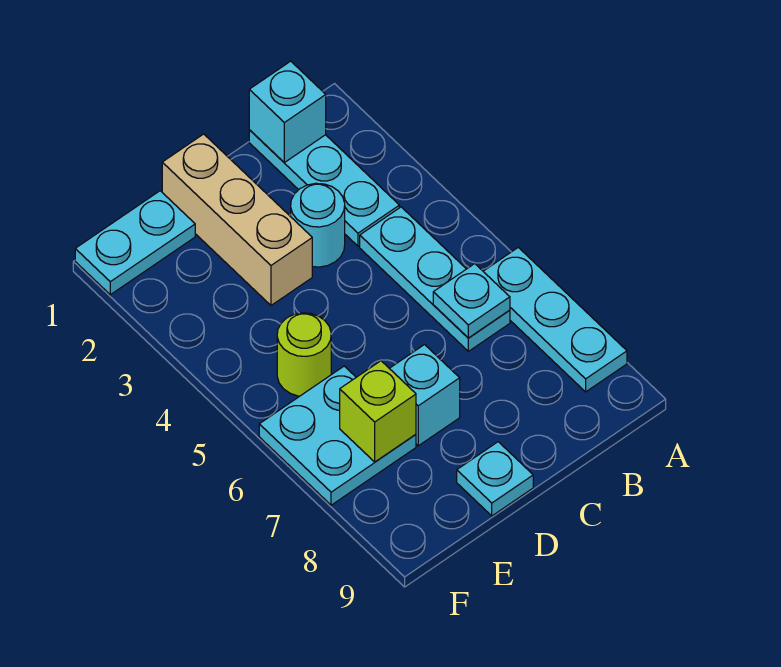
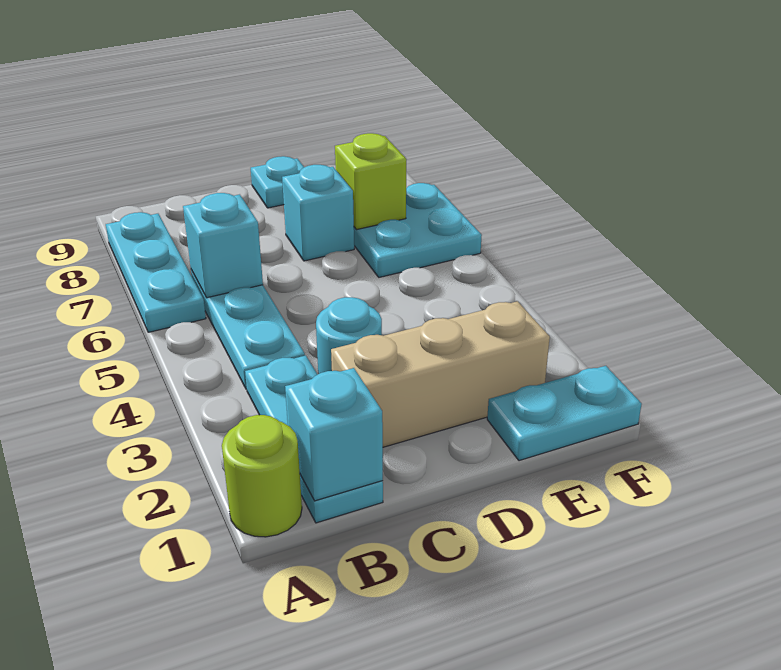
cyan plate B6 level 2 -> cyan brick B6 level 2
tan brick D1:D3 level 1 -> tan brick C2:E2 level 1
lime round brick E5 level 1 -> lime round brick A1 level 1

